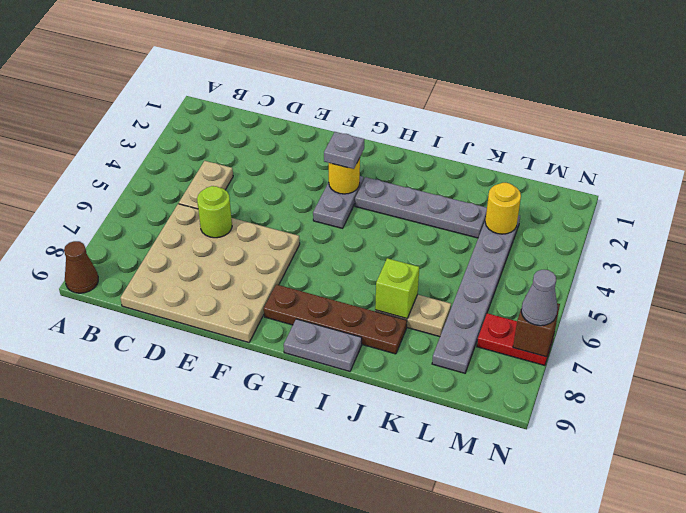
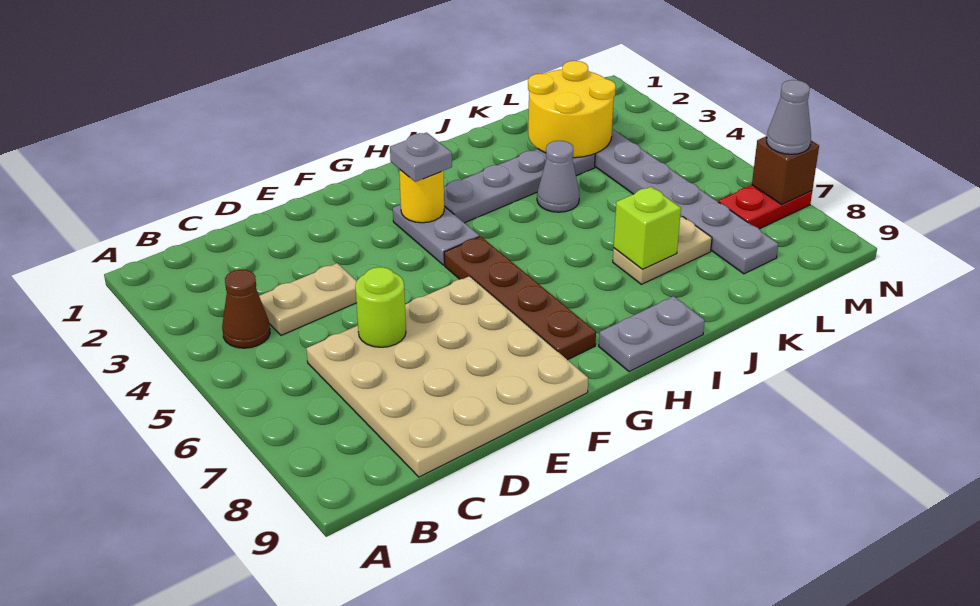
brown cone A9 level 1 -> brown cone B4 level 1
tan plate C4:C5 level 1 -> tan plate C4:D4 level 1
brown plate G8:J8 level 1 -> brown plate G5:G8 level 1
none -> grey cone J4 level 1
yellow round brick L3 level 2 -> yellow round brick K2:L3 level 2

